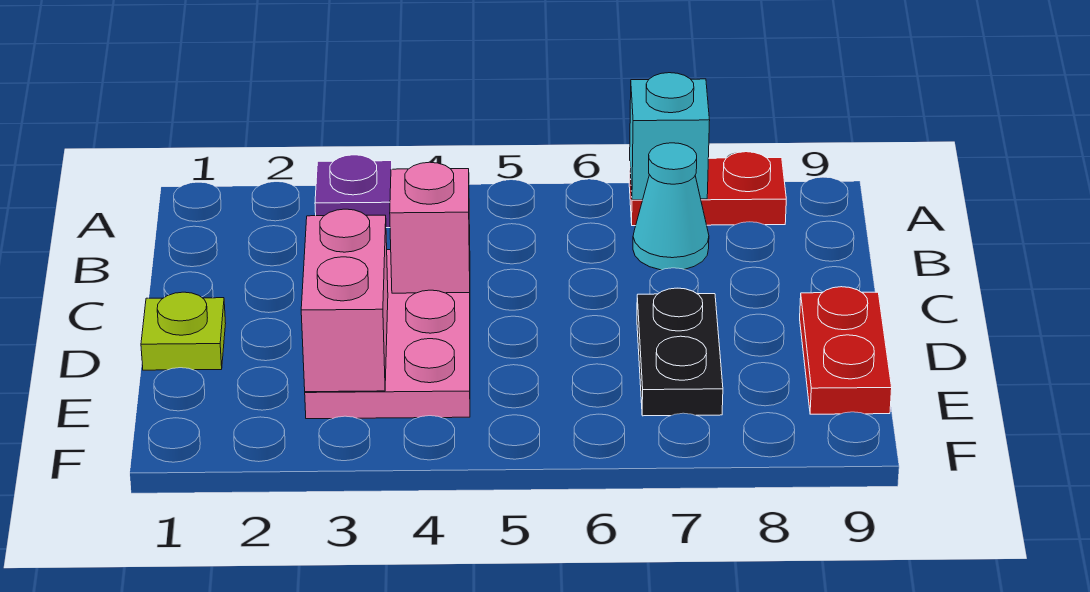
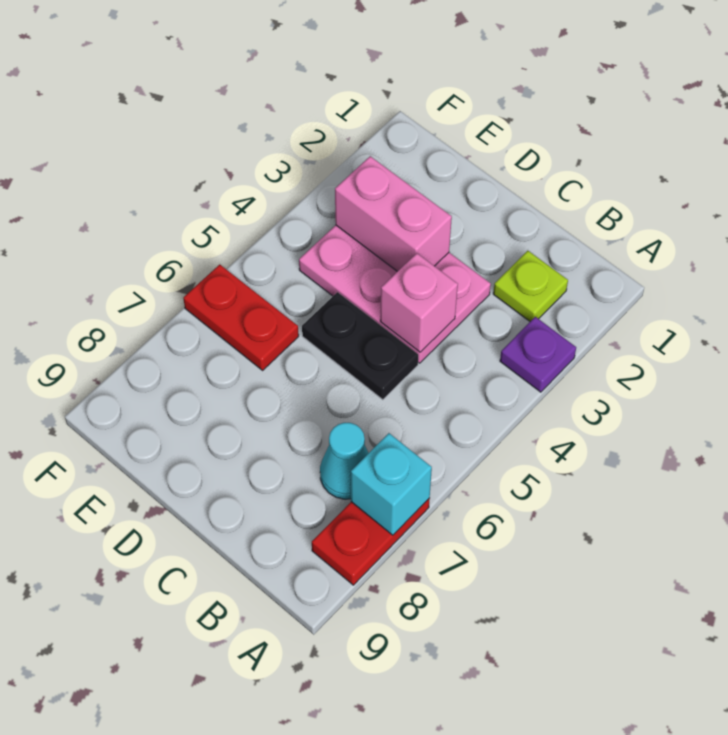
lime plate D1 level 1 -> lime plate B2 level 1
black plate D7:E7 level 1 -> black plate C5:D5 level 1
red plate D9:E9 level 1 -> red plate E6:F6 level 1

